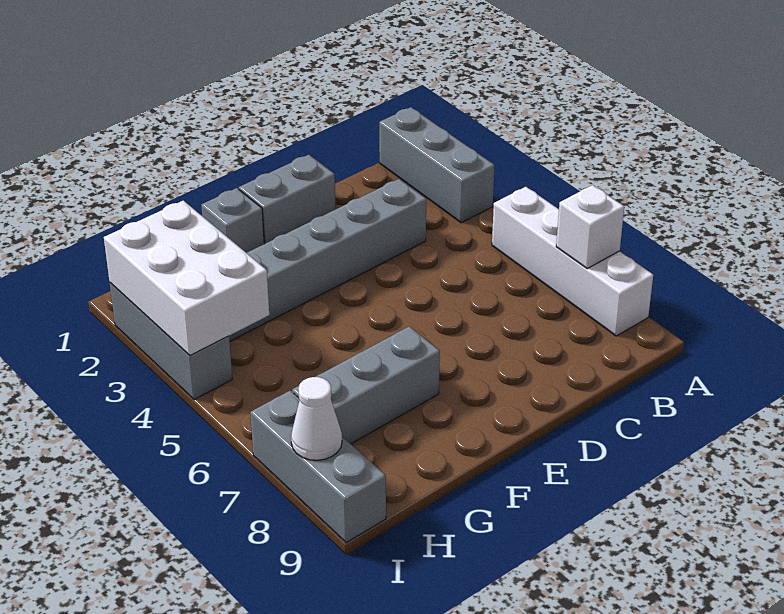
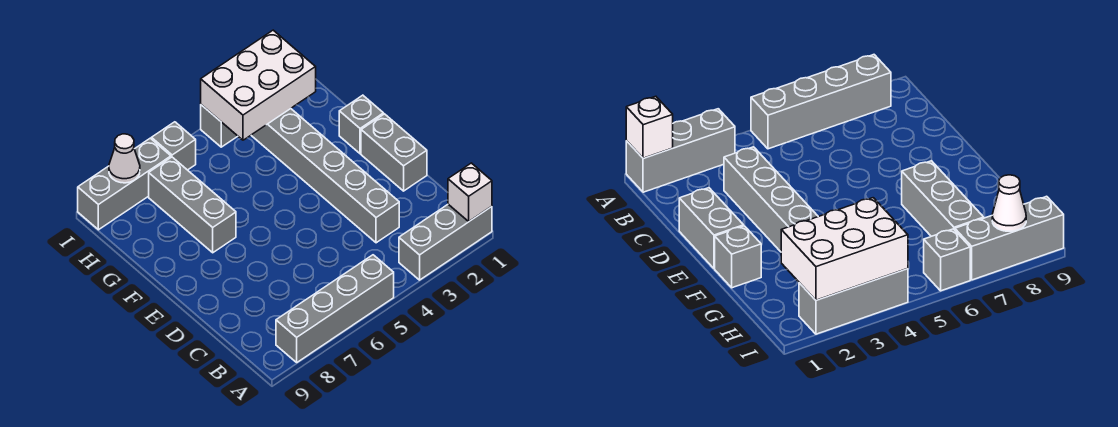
white brick A5:A8 level 1 -> grey brick A5:A8 level 1
white brick A7 level 2 -> white brick A1 level 2
none -> grey brick I6 level 1

